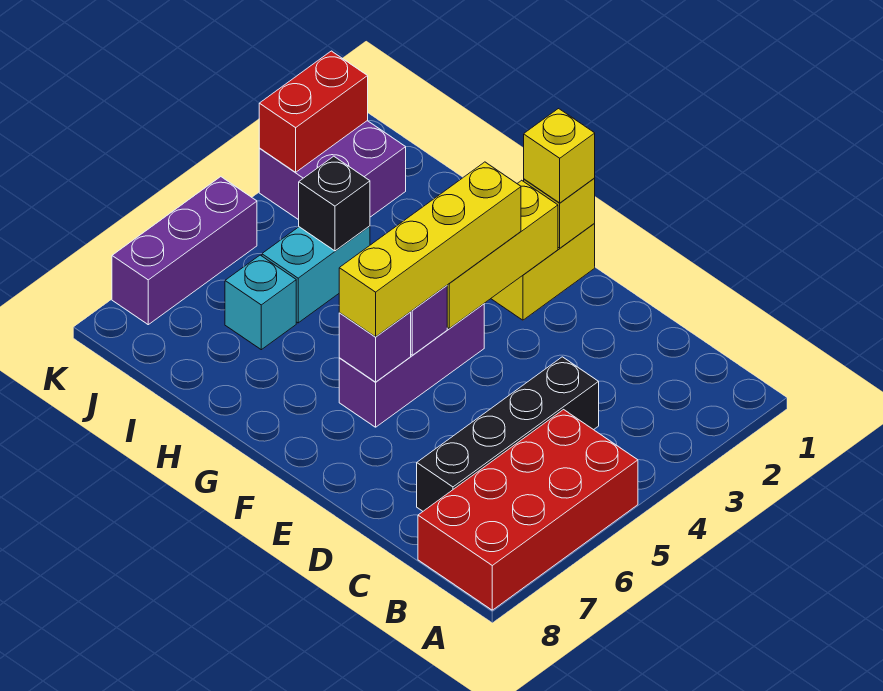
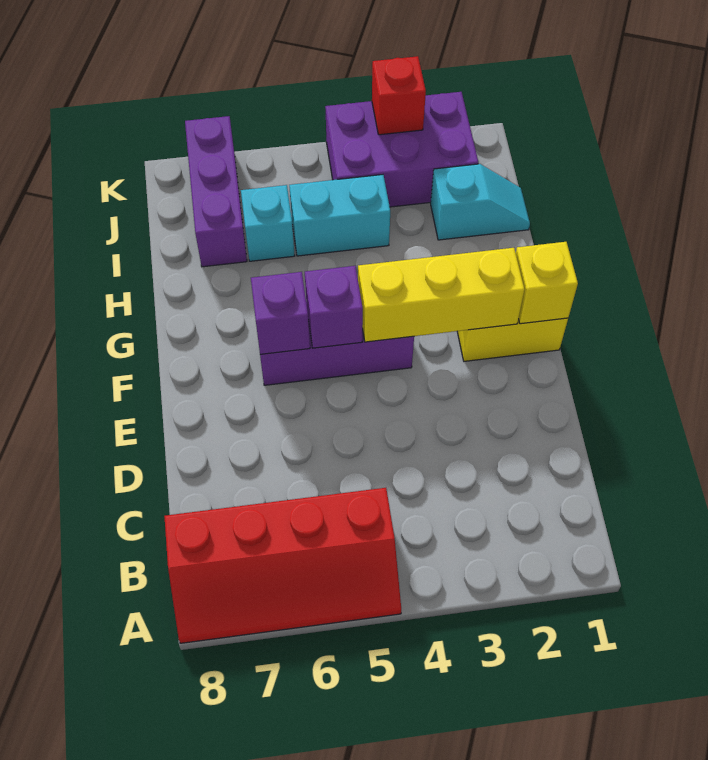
red brick A5:B8 level 1 -> red slope A5:B8 level 1 top B
black brick C4:C7 level 1 -> none
yellow brick F1 level 3 -> none
yellow brick F3:F6 level 3 -> none
none -> cyan slope I1:I2 level 1 top 2
black brick I4 level 2 -> none
purple brick J2:K3 level 1 -> purple brick J2:K4 level 1
red brick K2:K3 level 2 -> red brick K3 level 2
purple brick K5:K7 level 1 -> purple brick I7:K7 level 1

